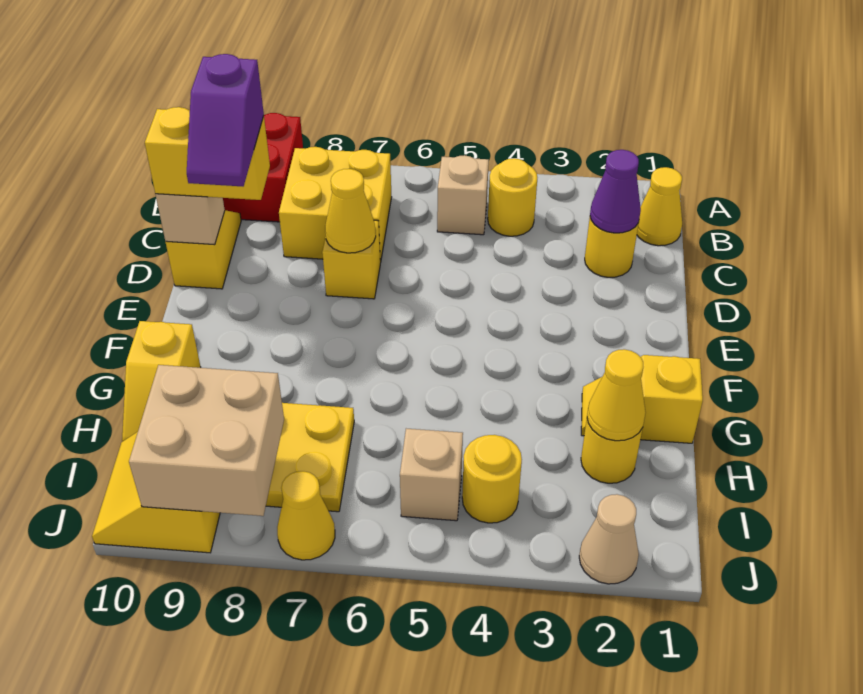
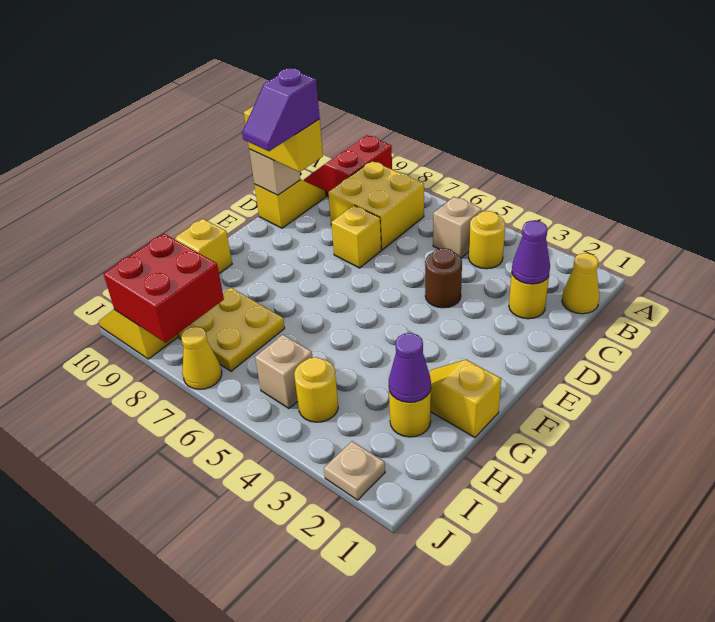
none -> brown round brick D4 level 1
yellow cone D7 level 2 -> none
yellow cone H2 level 2 -> purple cone H2 level 2
tan brick I8:J9 level 2 -> red brick I8:J9 level 2
tan cone J2 level 1 -> tan plate J2 level 1

